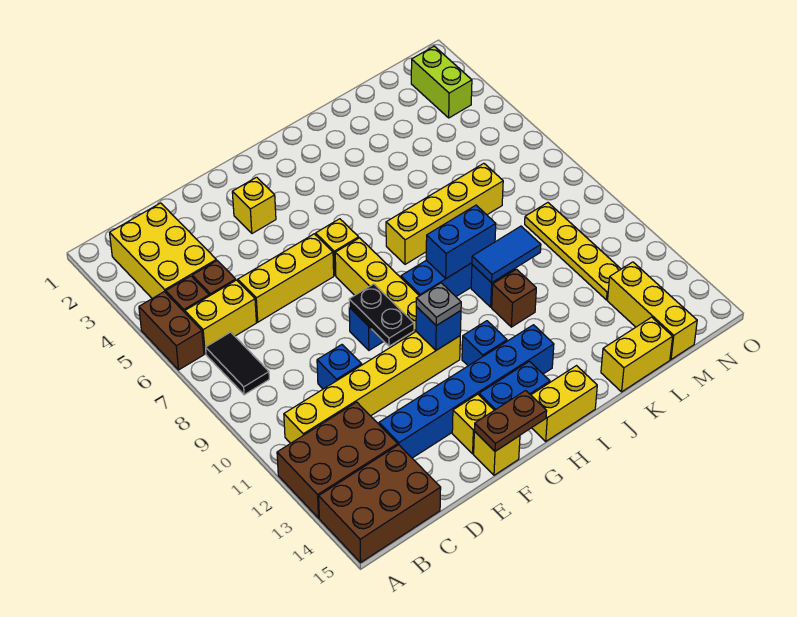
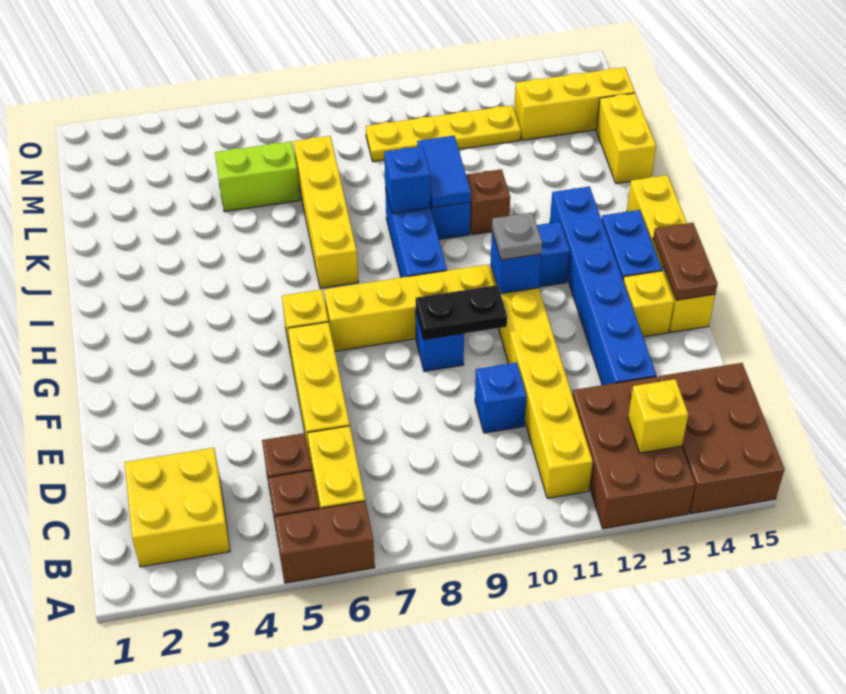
yellow brick B2:C4 level 1 -> yellow brick B2:C3 level 1
black tile B7:B8 level 1 -> none
yellow brick F3 level 1 -> yellow brick B13 level 2
blue brick I9:J9 level 2 -> blue brick J9 level 2
lime brick N2:N3 level 1 -> lime brick L5:L6 level 1

